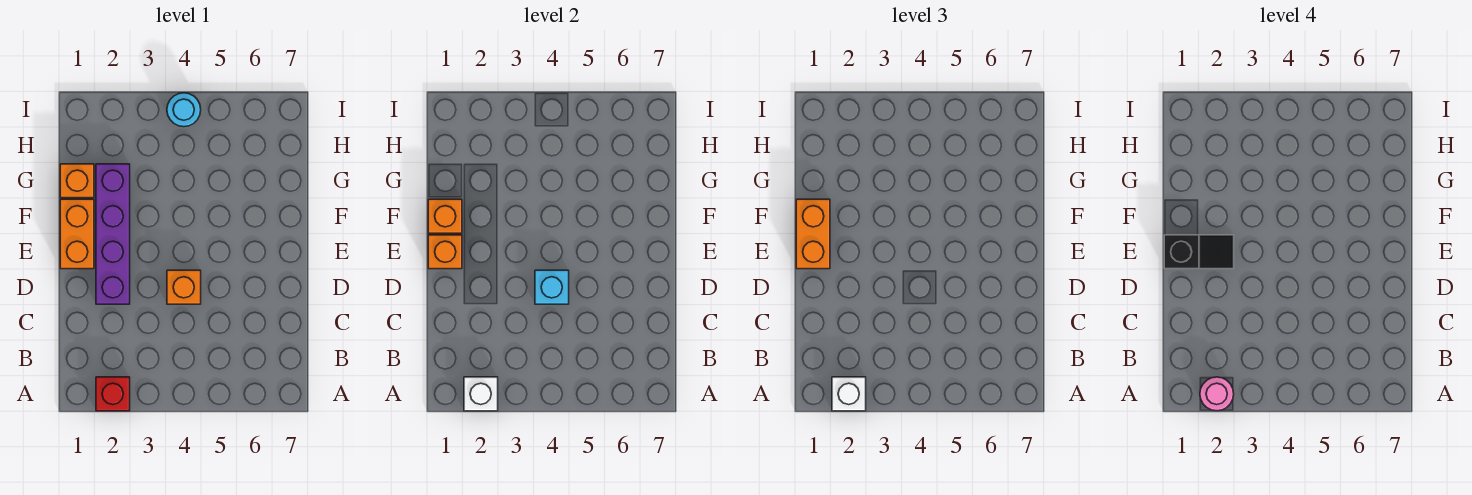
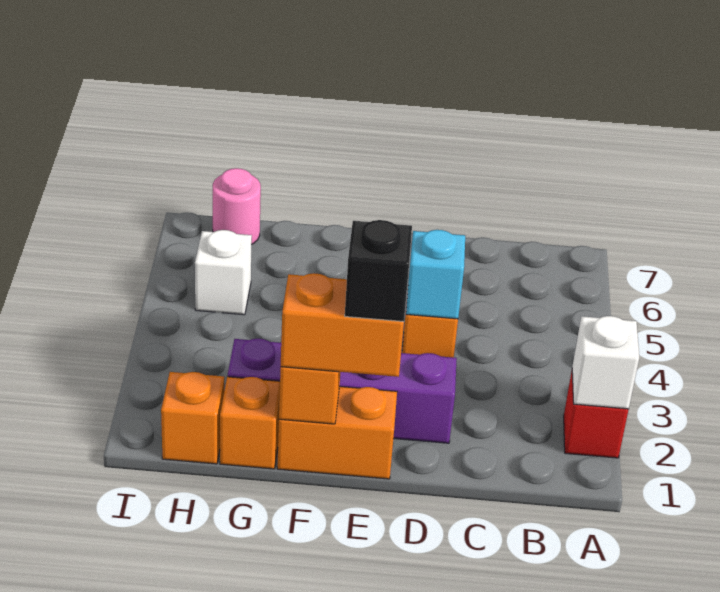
white brick A2 level 3 -> white brick H5 level 1
pink round brick A2 level 4 -> pink round brick H7 level 1
orange brick E1 level 2 -> orange brick H1 level 1
cyan round brick I4 level 1 -> none

